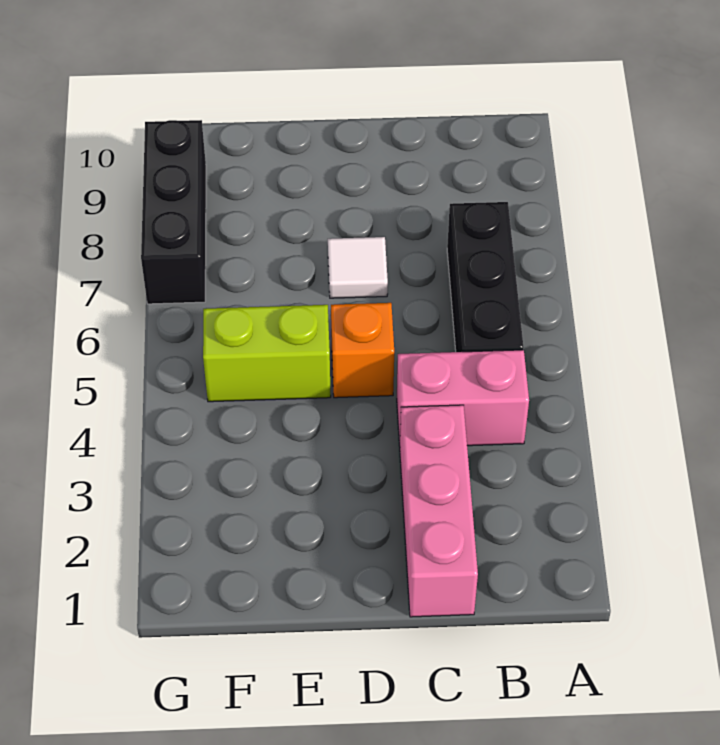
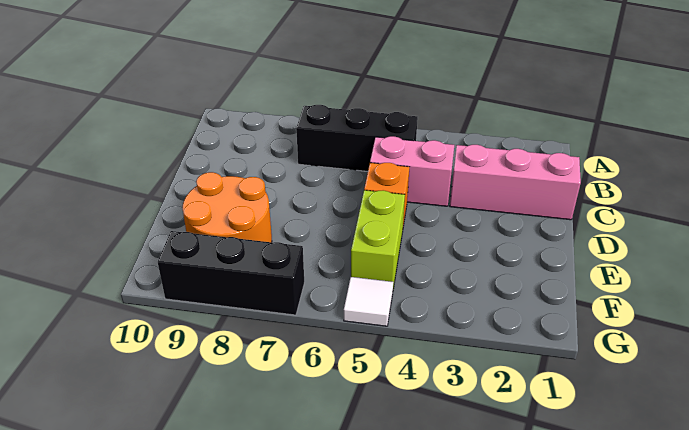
pink brick B4:C4 level 1 -> pink brick C4:C5 level 1
white tile D7 level 1 -> white tile G5 level 1
none -> orange round brick E8:F9 level 1

